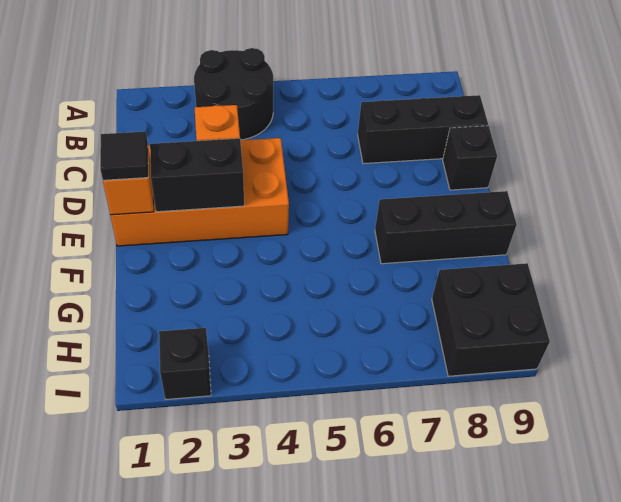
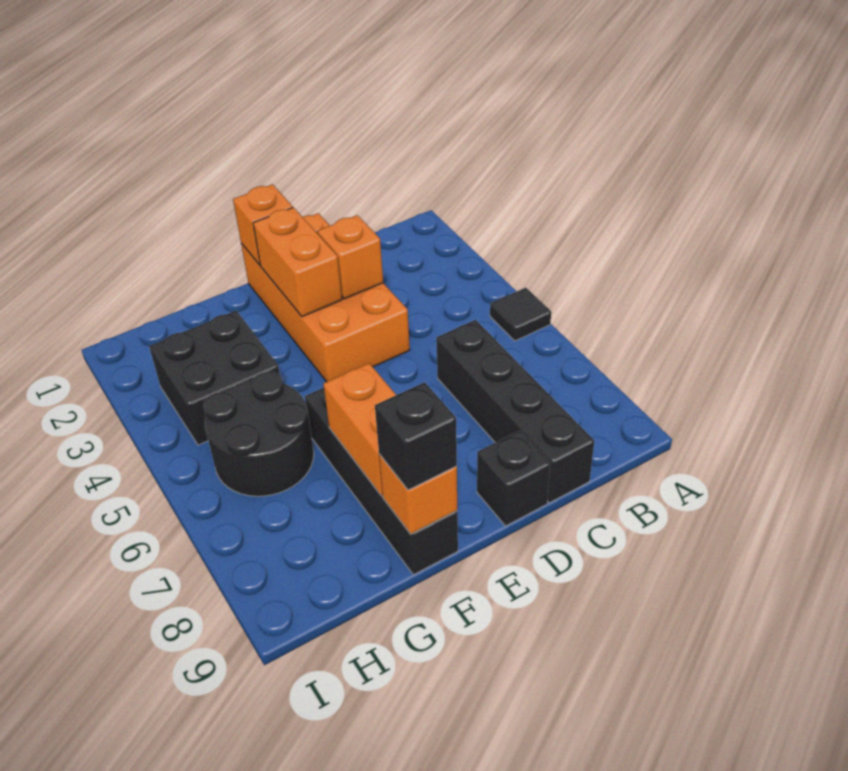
black round brick A3:B4 level 1 -> black round brick G5:H6 level 1
black brick C7:C9 level 1 -> black brick C6:C9 level 1
black tile E1 level 3 -> black tile A5 level 1
black brick E2:E3 level 2 -> orange brick E2:E3 level 2
black brick F7:F9 level 1 -> black brick F6:F9 level 1
none -> orange brick F7:F8 level 2
none -> orange brick F9 level 2
black brick H8:I9 level 1 -> black brick G3:H4 level 1
black brick I2 level 1 -> black brick F9 level 3

